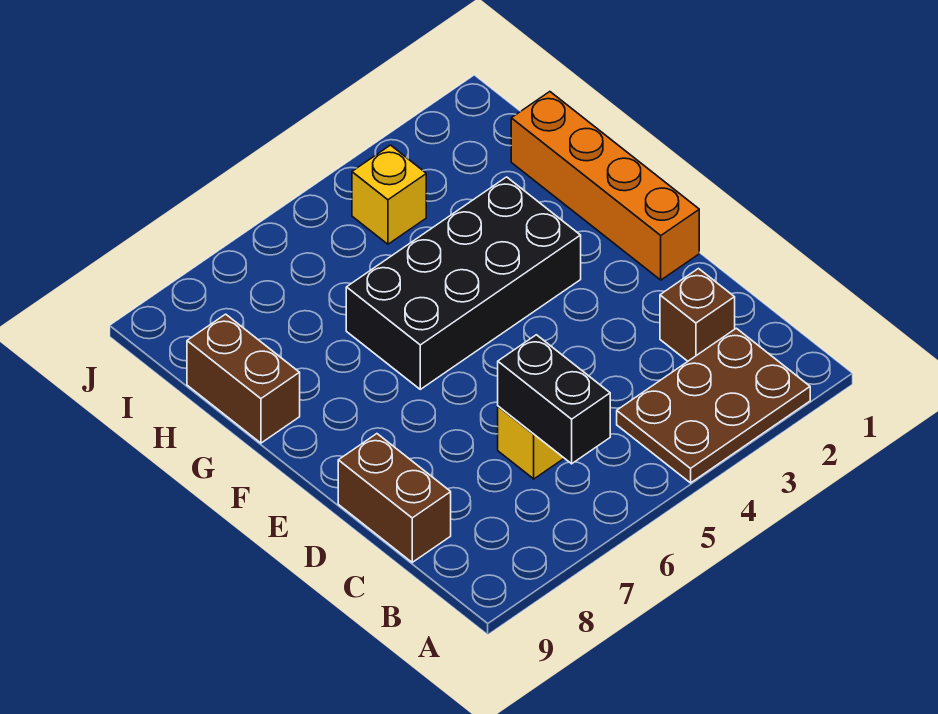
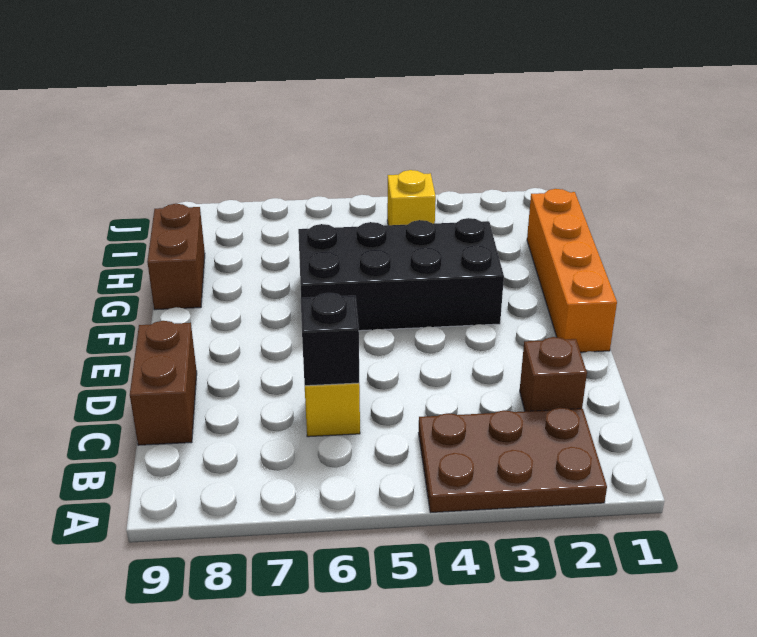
black brick B6:C6 level 2 -> black brick C6 level 2

